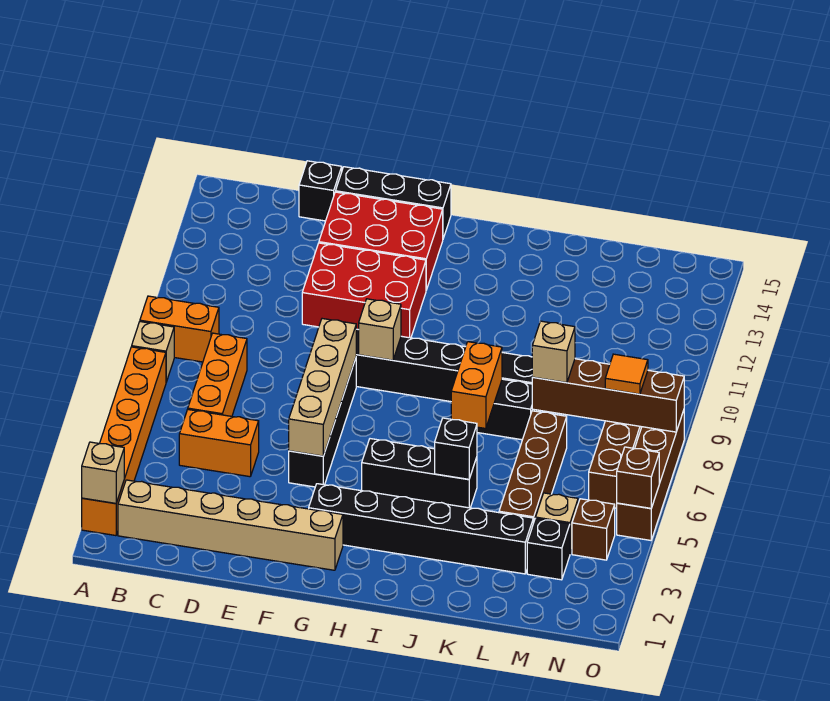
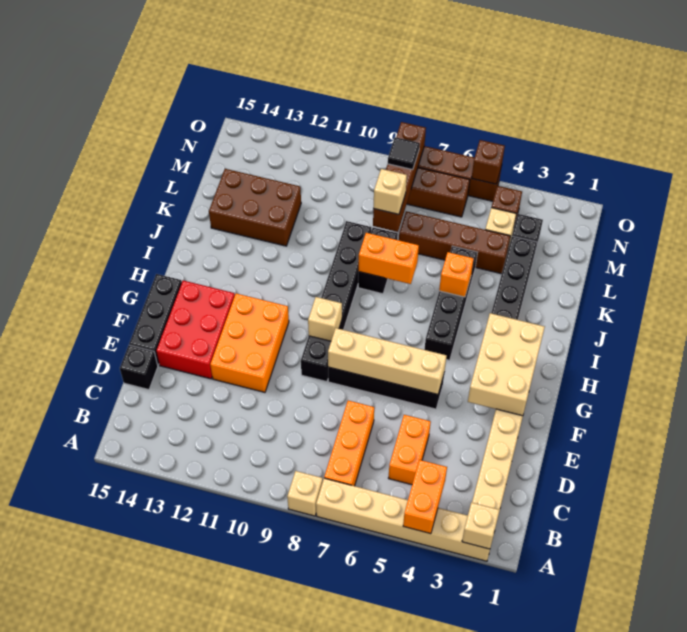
orange brick A2:A7 level 1 -> tan brick A2:A7 level 1
orange brick A9:B9 level 1 -> orange brick A4:B4 level 2
orange brick C6:C8 level 1 -> orange brick B7:D7 level 1
red brick E11:G12 level 1 -> orange brick E11:G12 level 1
none -> tan brick F2:H3 level 2
black brick H5:J5 level 1 -> black brick H5:K5 level 1
black brick J5 level 2 -> orange brick J5 level 2
none -> brown brick K12:L14 level 1
orange tile N8 level 3 -> black tile N8 level 3

